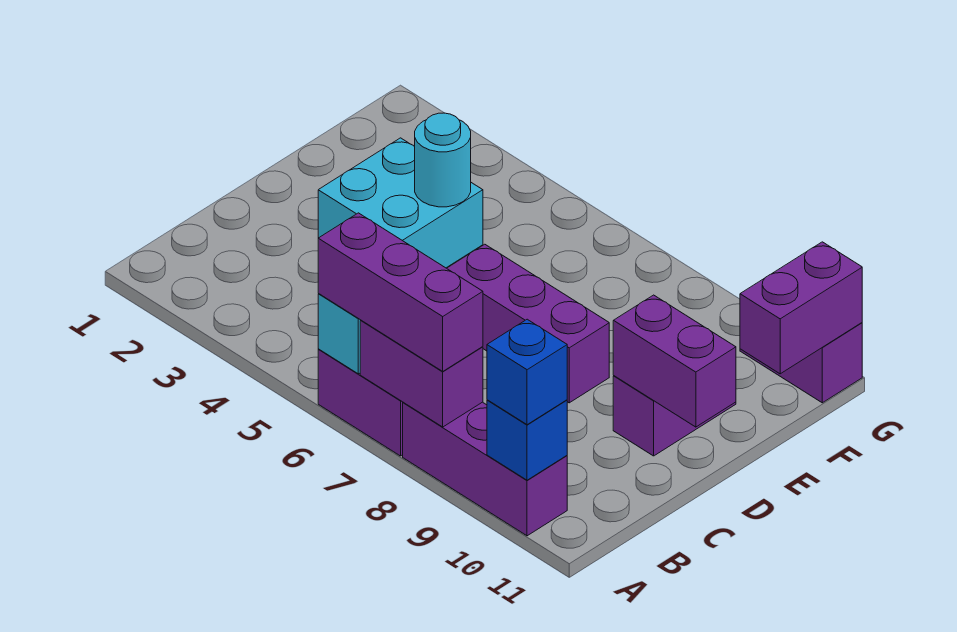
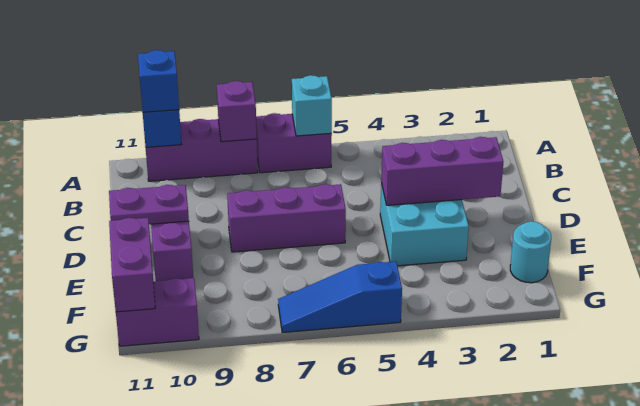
purple brick A6:A8 level 3 -> purple brick D2:D4 level 2
purple brick A7:A8 level 2 -> purple brick A8 level 2
purple brick D10:D11 level 2 -> purple plate D10:D11 level 2
cyan round brick E4 level 2 -> cyan round brick F1 level 1
none -> blue slope G5:G7 level 1 top 5

